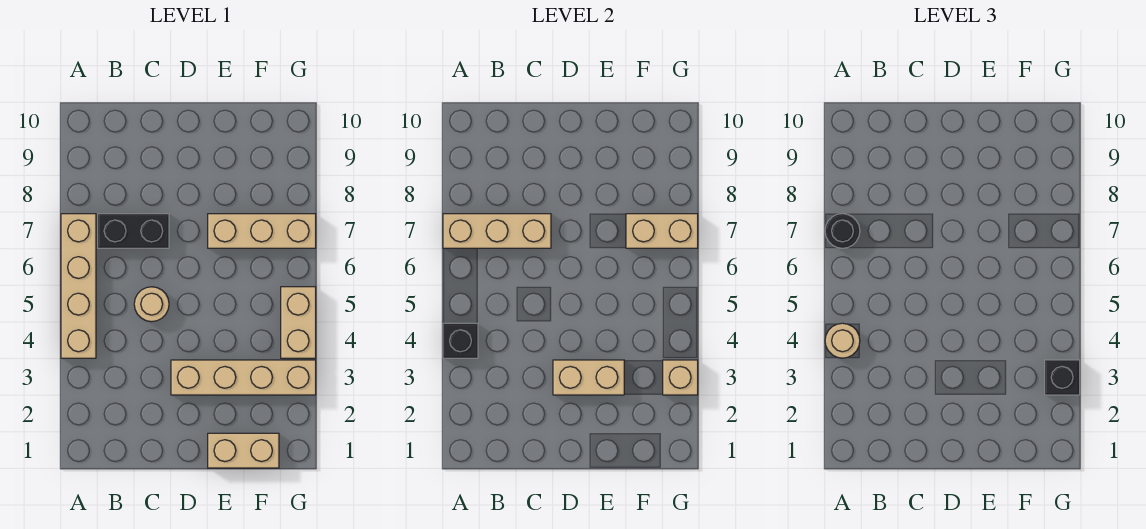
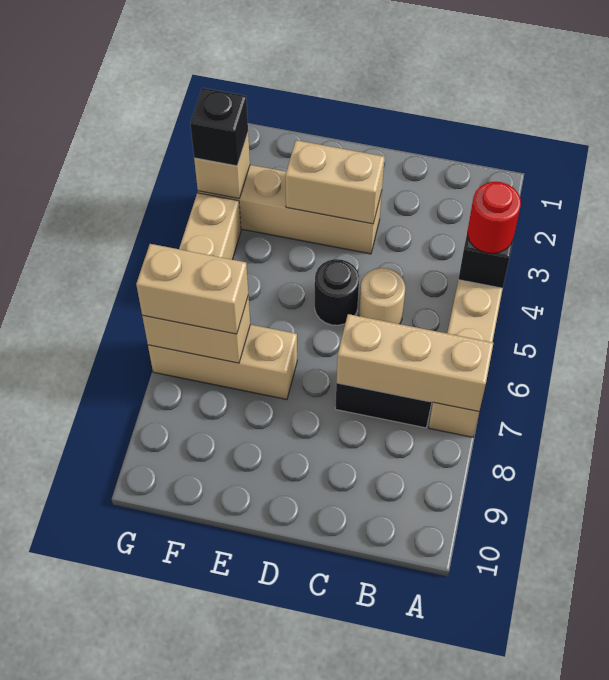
tan round brick A4 level 3 -> red round brick A4 level 3
black round brick A7 level 3 -> black round brick D5 level 1
tan brick E1:F1 level 1 -> tan brick F7:G7 level 3

